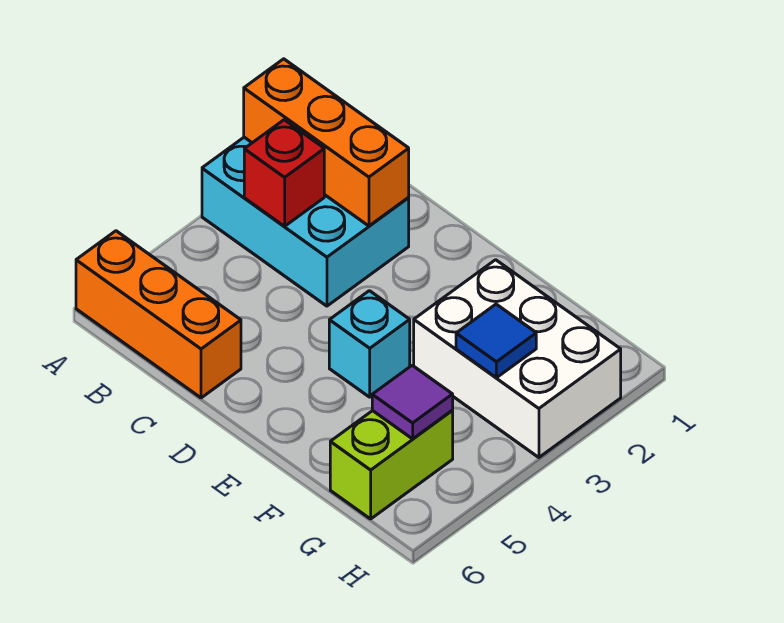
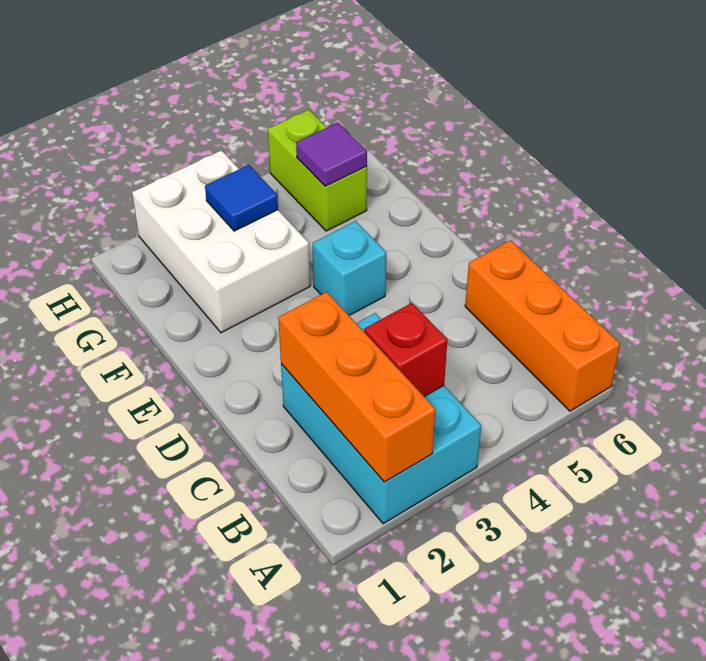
lime brick G5:G6 level 1 -> lime brick G5:H5 level 1

